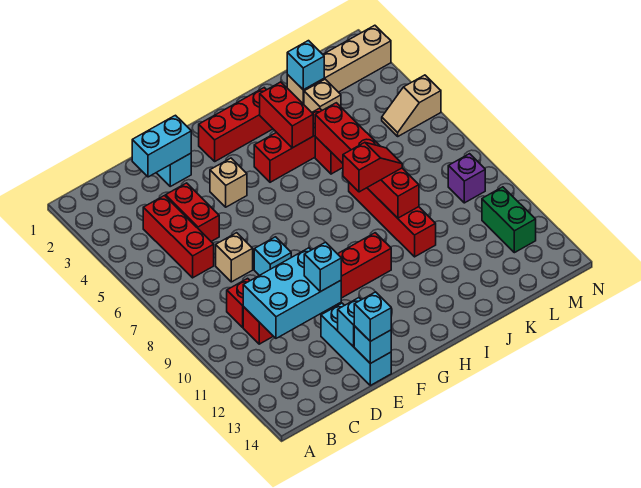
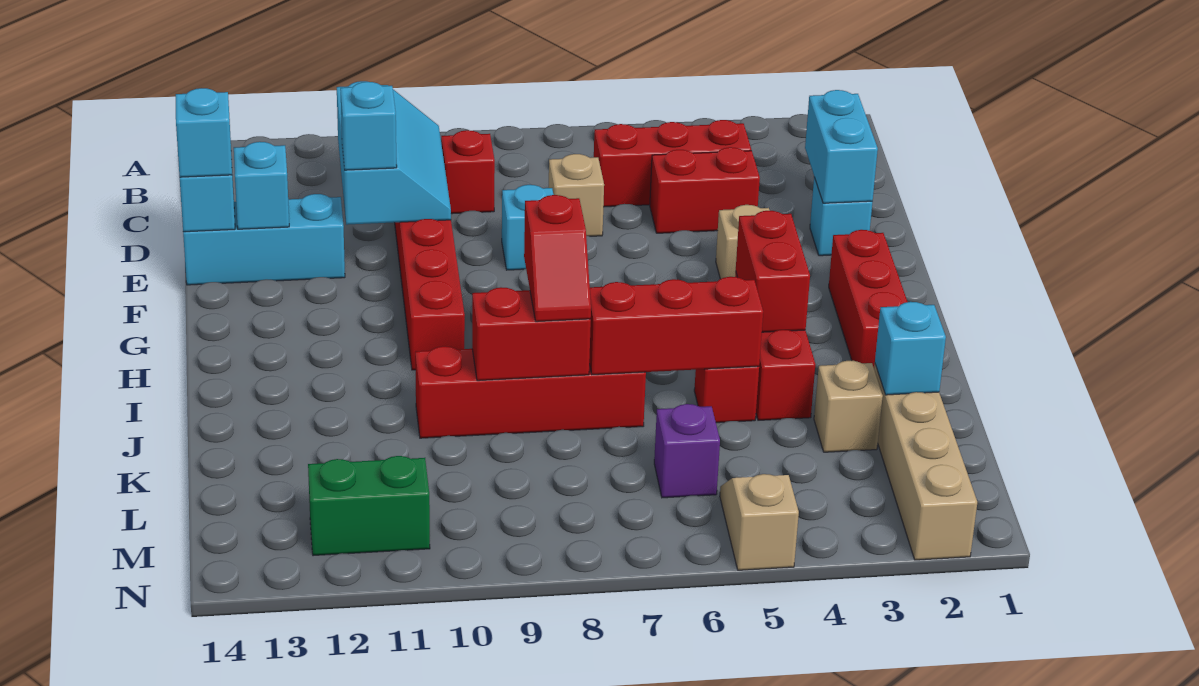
cyan brick C10:E11 level 2 -> cyan slope C10:E11 level 2 top 11
red brick I3:I4 level 2 -> red brick H4:I4 level 2
purple brick M9 level 1 -> purple brick L6 level 1

